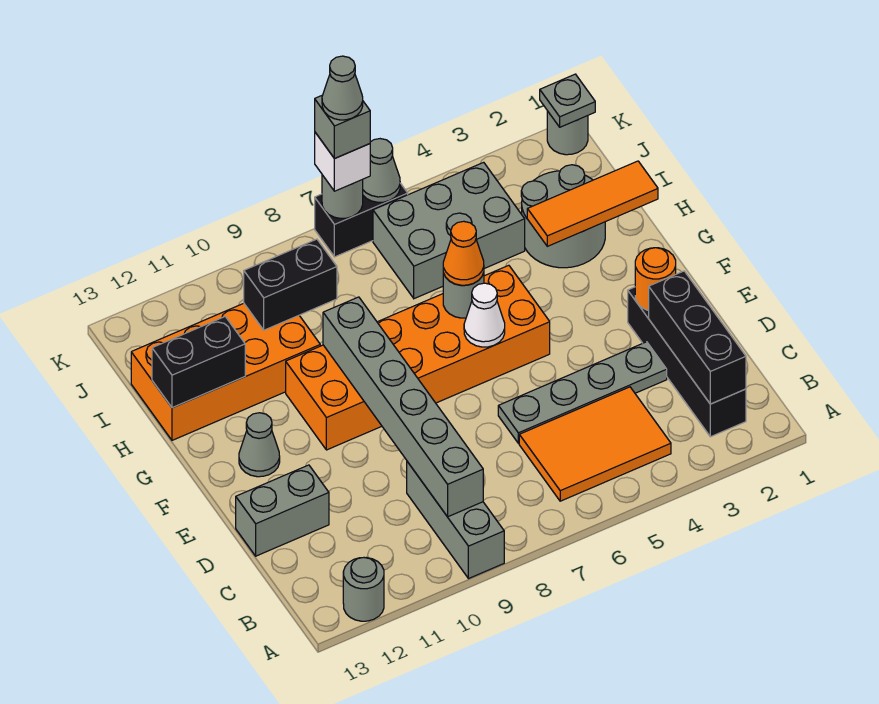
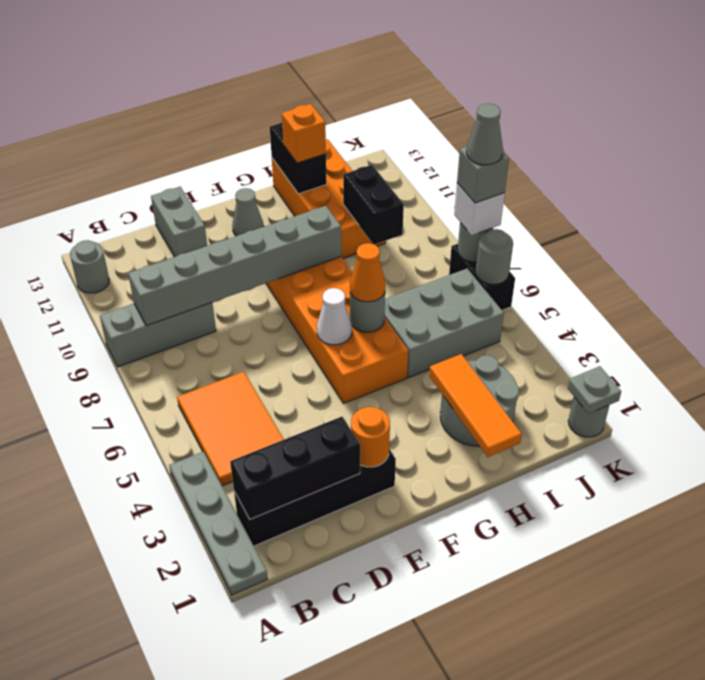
grey plate D3:D6 level 1 -> grey plate A1:A4 level 1
none -> orange brick H12 level 3
grey brick I4:J6 level 1 -> grey brick H5:J6 level 1
grey cone K6 level 2 -> grey round brick K6 level 2

